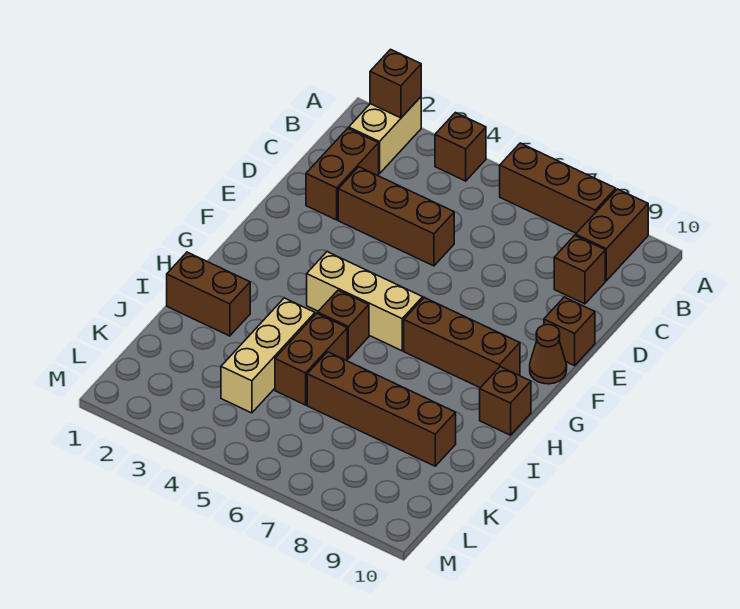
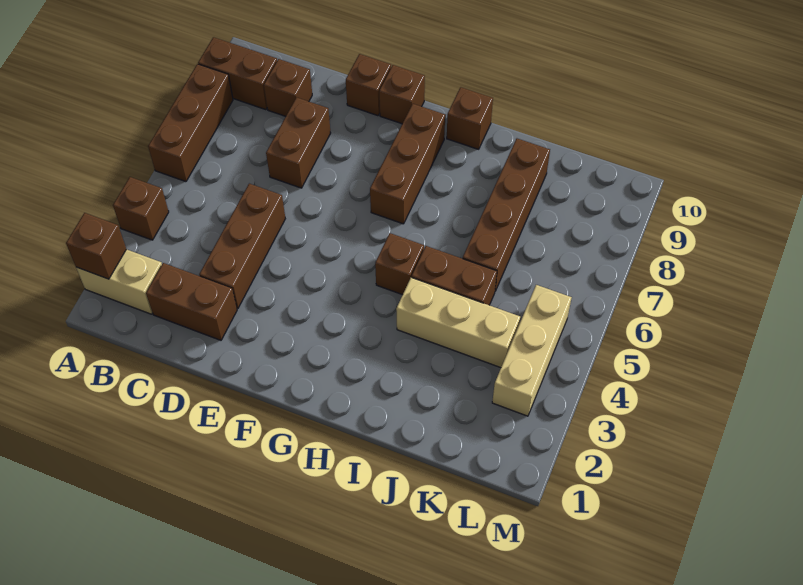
brown cone F10 level 1 -> brown brick F10 level 1
tan brick G4:G6 level 1 -> tan brick L3:L5 level 1
brown brick I1:I2 level 1 -> brown brick D7:D8 level 1

